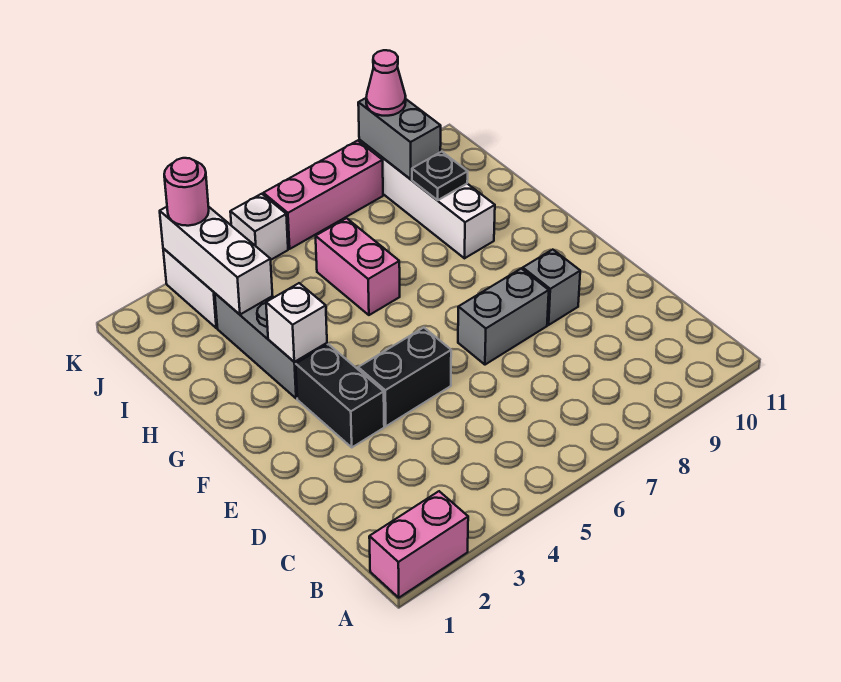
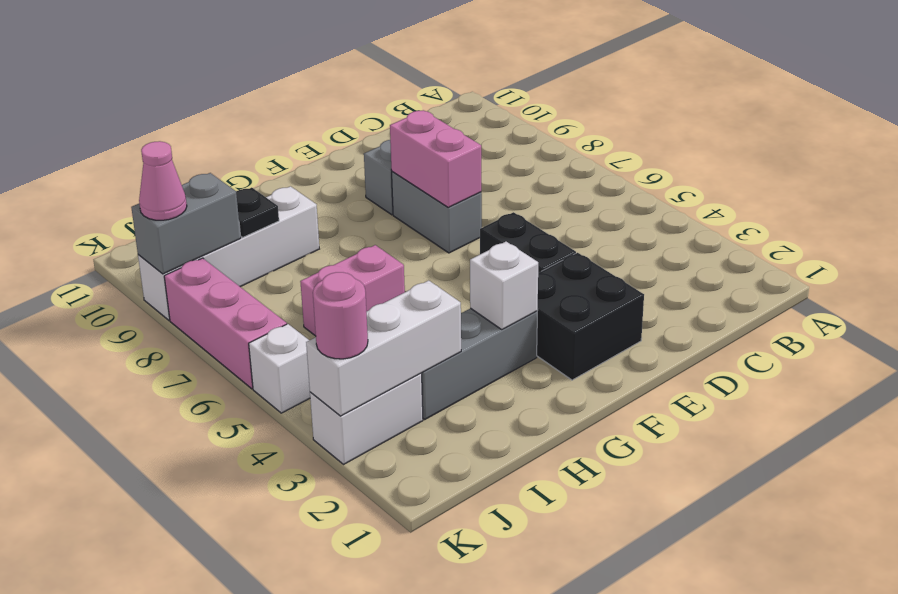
pink brick A1:A2 level 1 -> pink brick E7:E8 level 2
black brick E3:F3 level 1 -> black brick E2:F3 level 1

